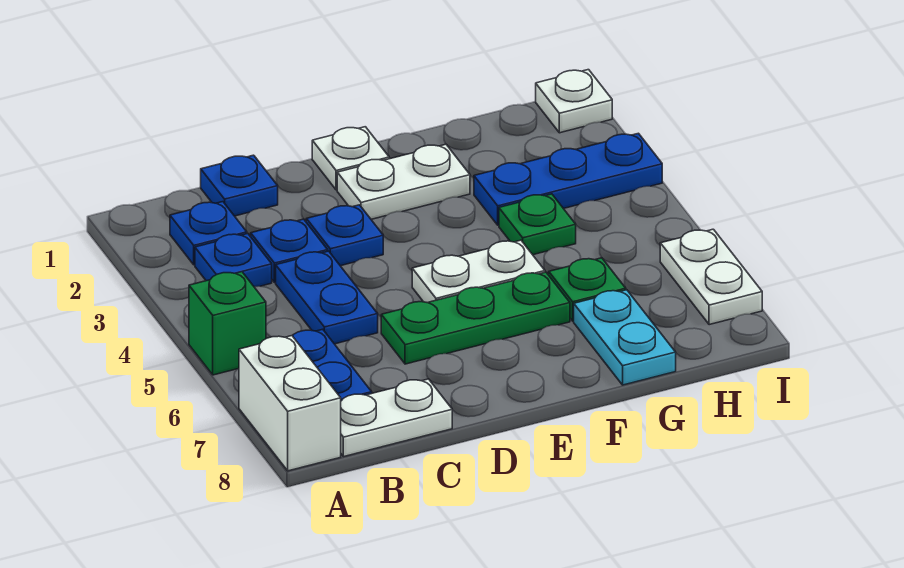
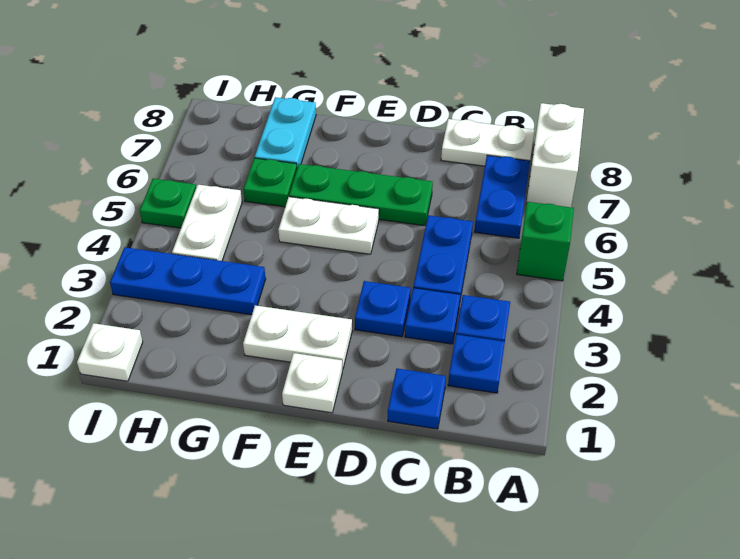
green plate G4 level 1 -> green plate I5 level 1
white plate I6:I7 level 1 -> white plate H4:H5 level 1

